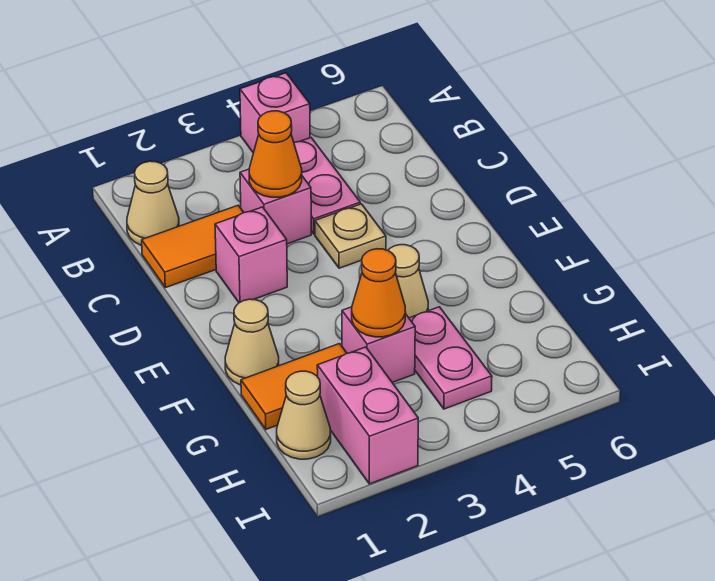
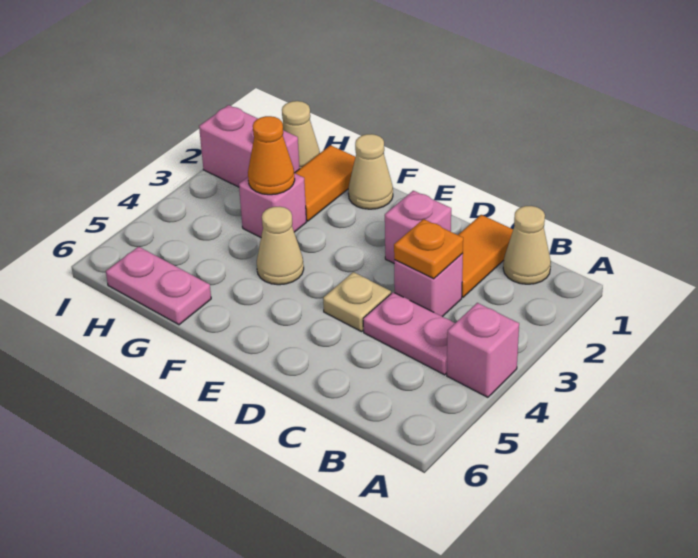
orange cone C3 level 2 -> orange plate C3 level 2
pink plate G4:H4 level 1 -> pink plate G6:H6 level 1

